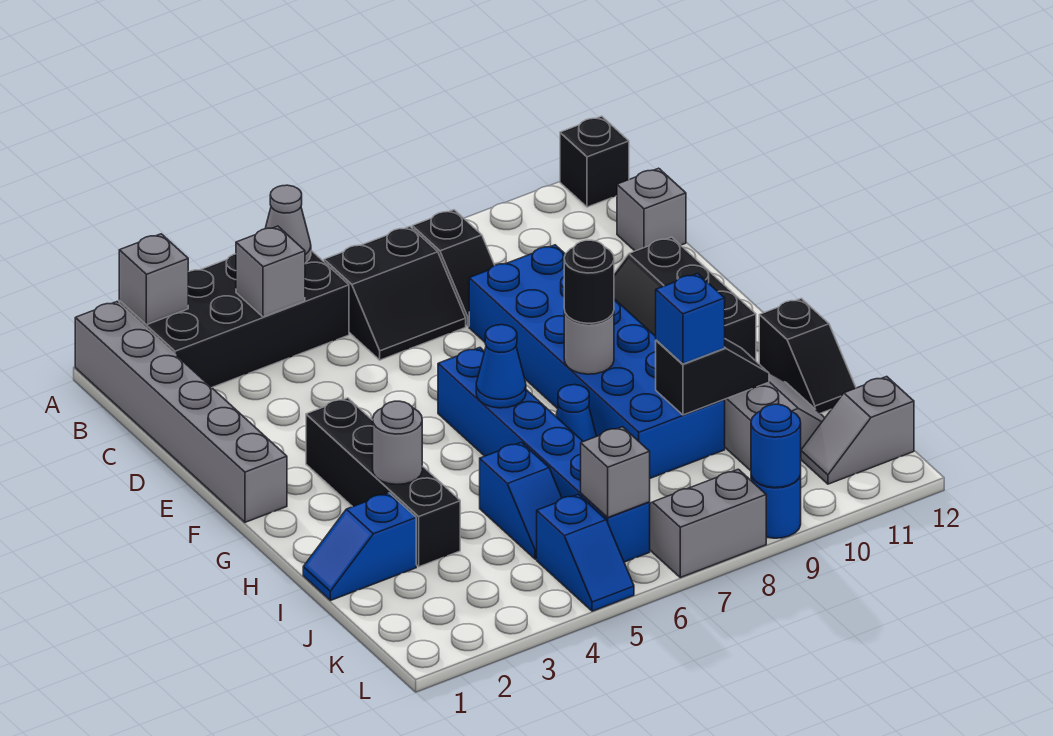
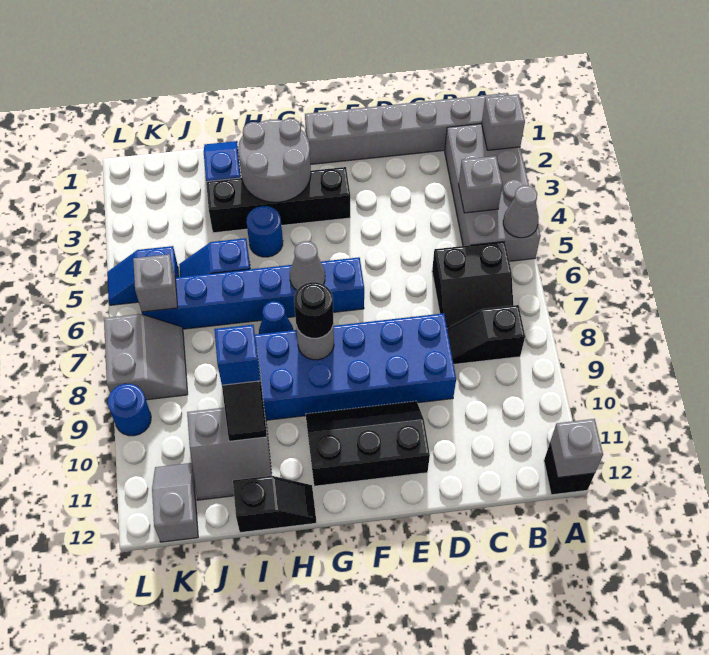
black brick A2:B5 level 1 -> grey brick A2:B5 level 1
black slope B6:C7 level 1 top B -> black slope B6:C7 level 1 top 6
grey brick C12 level 1 -> grey brick A12 level 2
blue cone G6 level 2 -> grey cone G6 level 2
grey round brick H3 level 2 -> grey round brick G2:H3 level 2
black slope H12:I12 level 1 top H -> black slope H12:I12 level 1 top I
blue round brick L9 level 2 -> blue round brick H4 level 1

